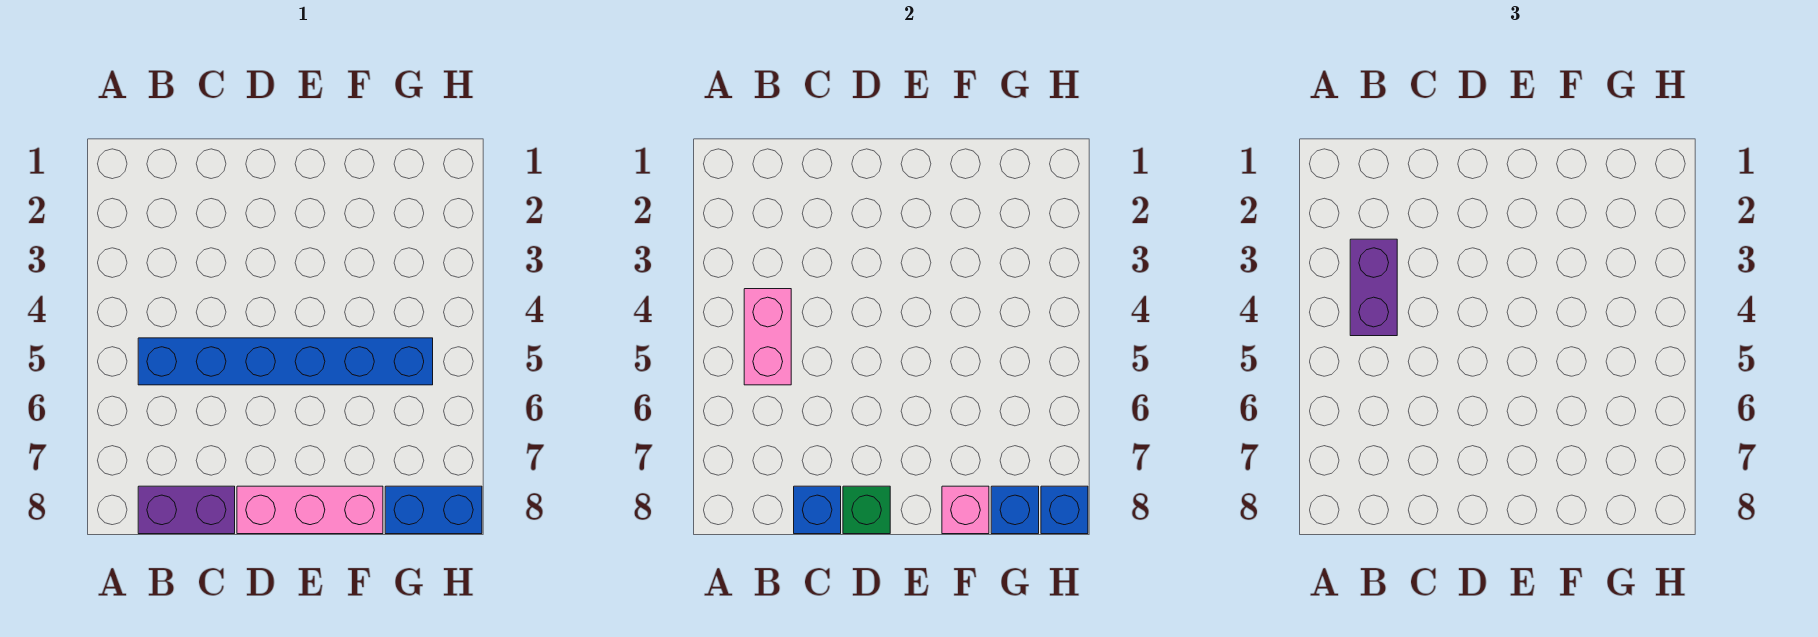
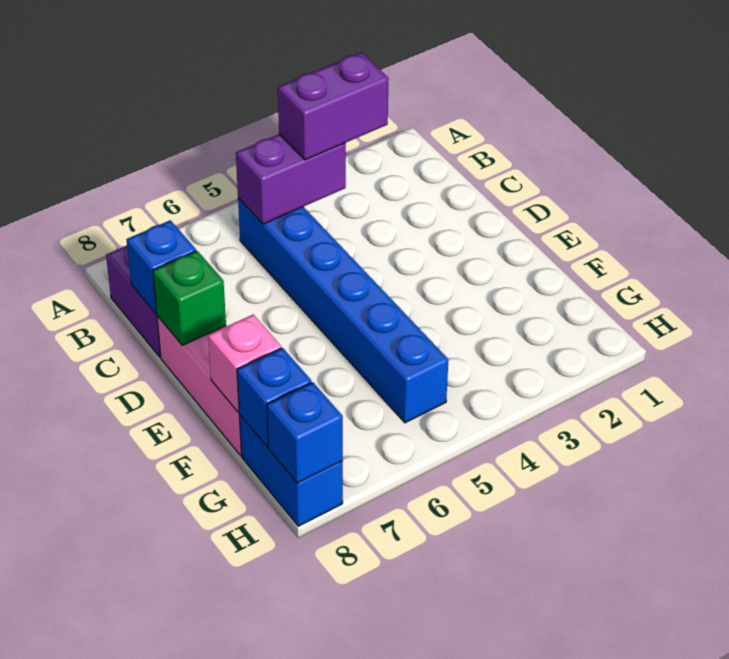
pink brick B4:B5 level 2 -> purple brick B4:B5 level 2

